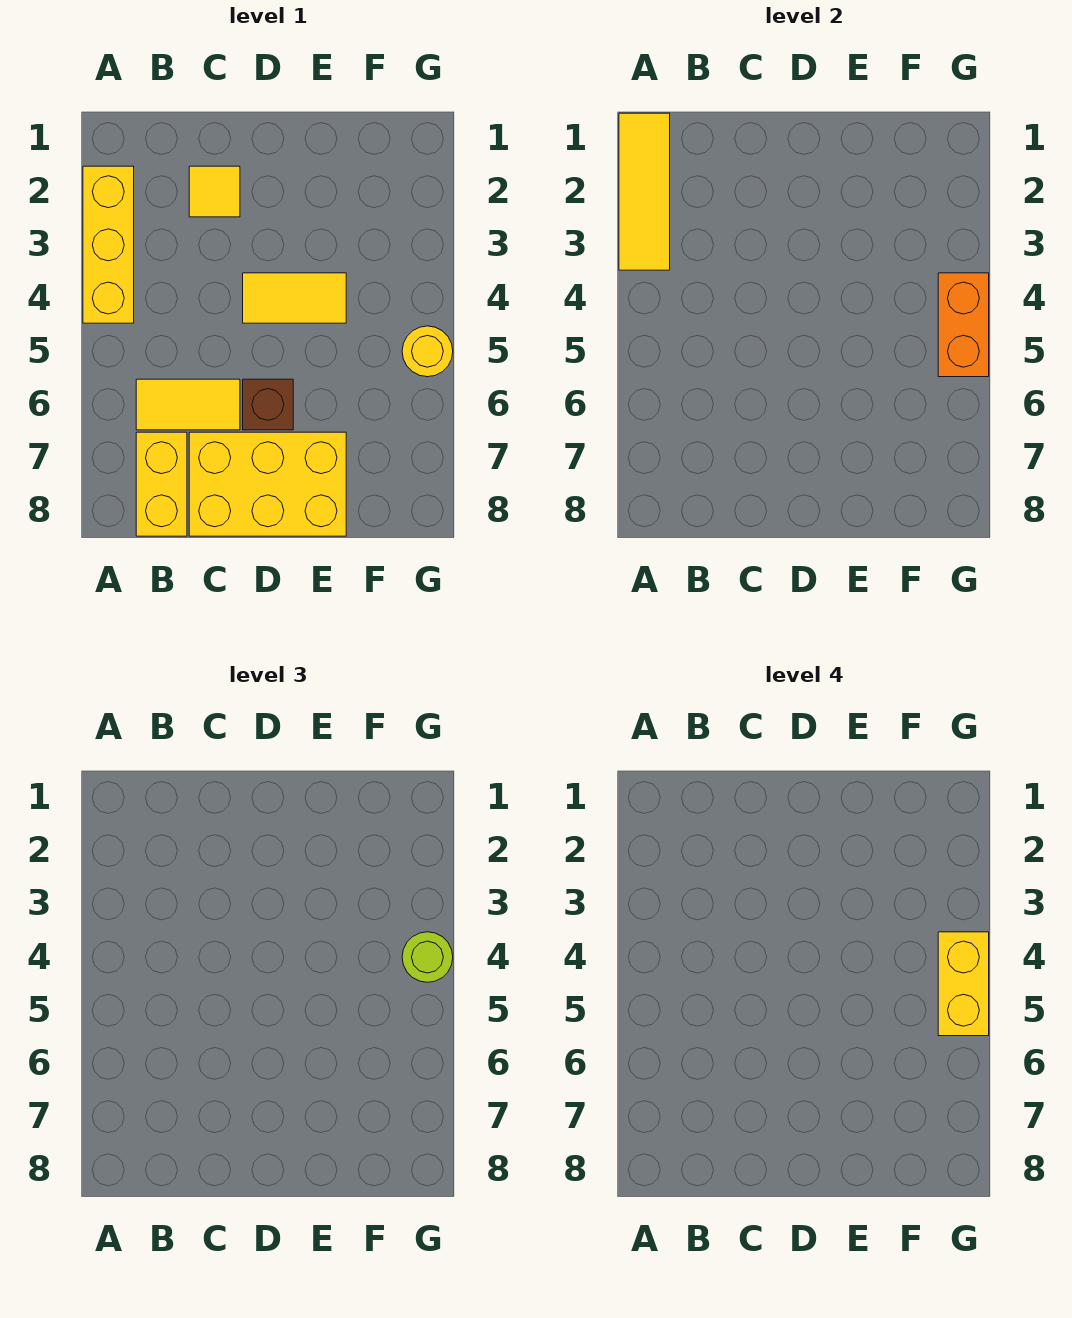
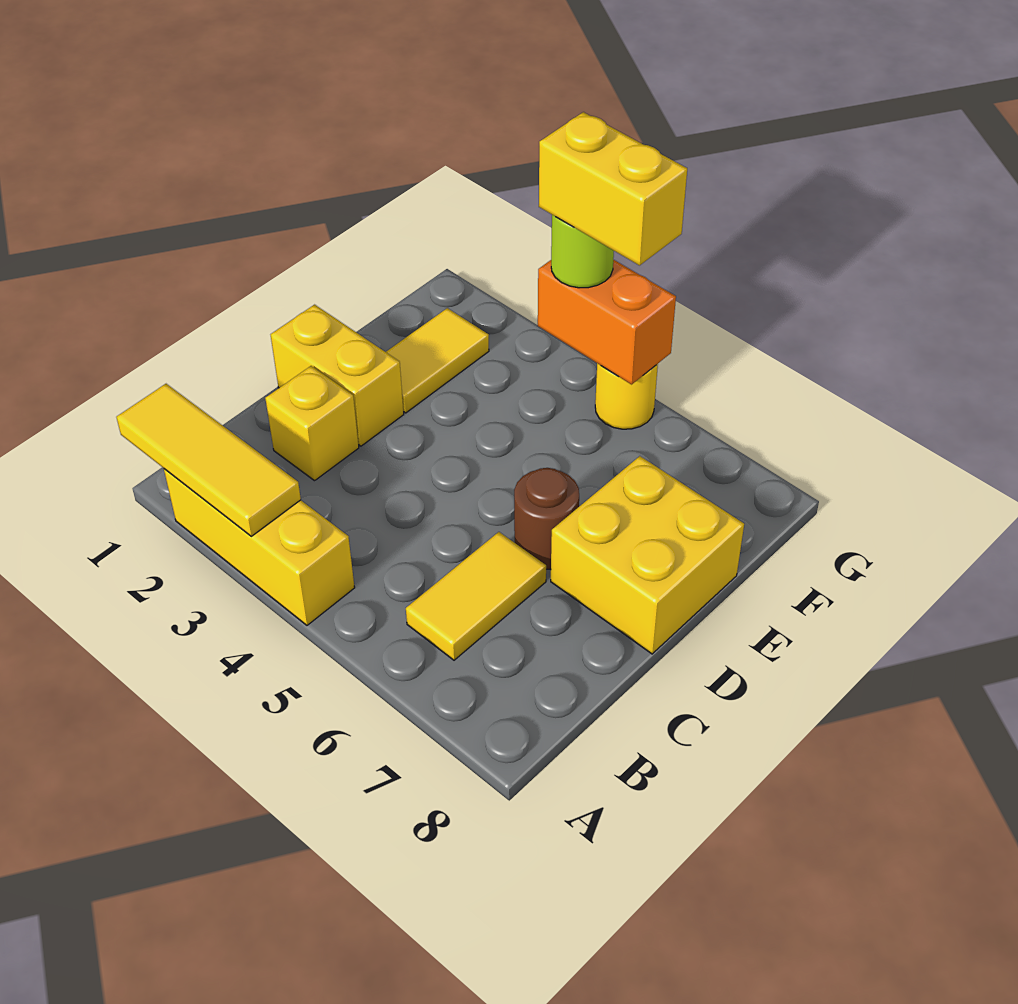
yellow brick B7:B8 level 1 -> yellow brick D1:D2 level 1
yellow tile C2 level 1 -> yellow brick C2 level 1
yellow brick C7:E8 level 1 -> yellow brick D7:E8 level 1
yellow tile D4:E4 level 1 -> yellow tile E2:F2 level 1
brown brick D6 level 1 -> brown round brick D6 level 1

